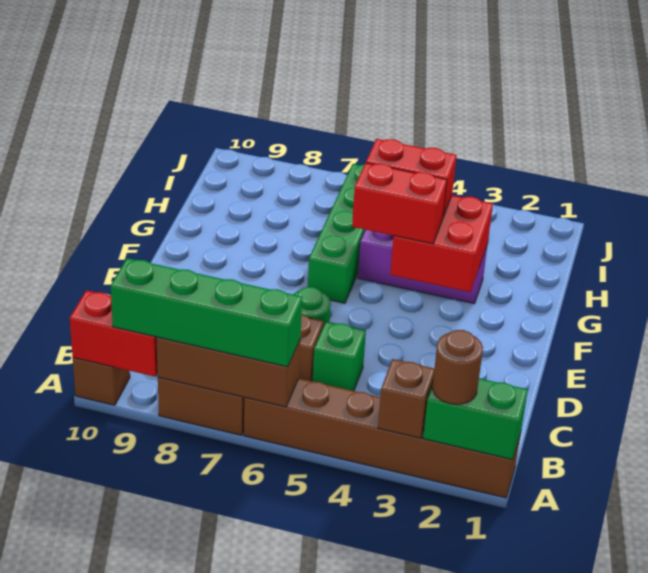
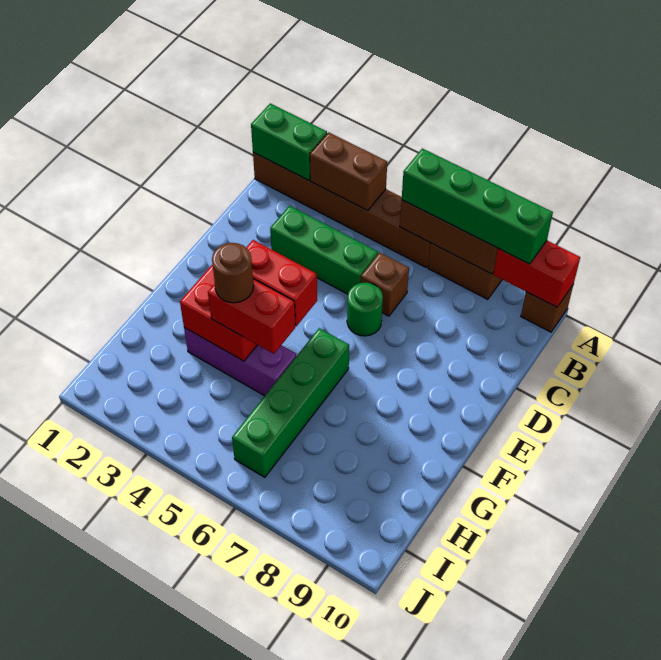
brown round brick A2 level 3 -> brown round brick G4 level 4
brown brick A3 level 2 -> brown brick A3:A4 level 2
green brick C5 level 1 -> green brick C3:C5 level 1

